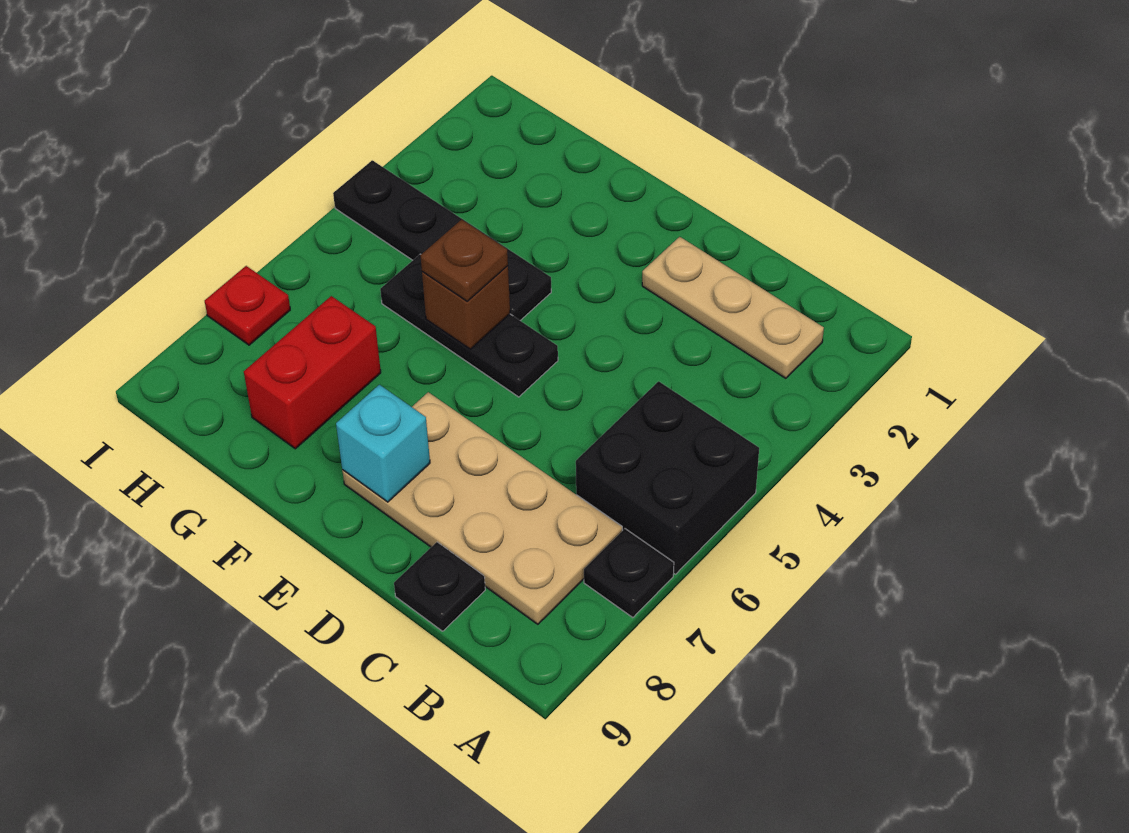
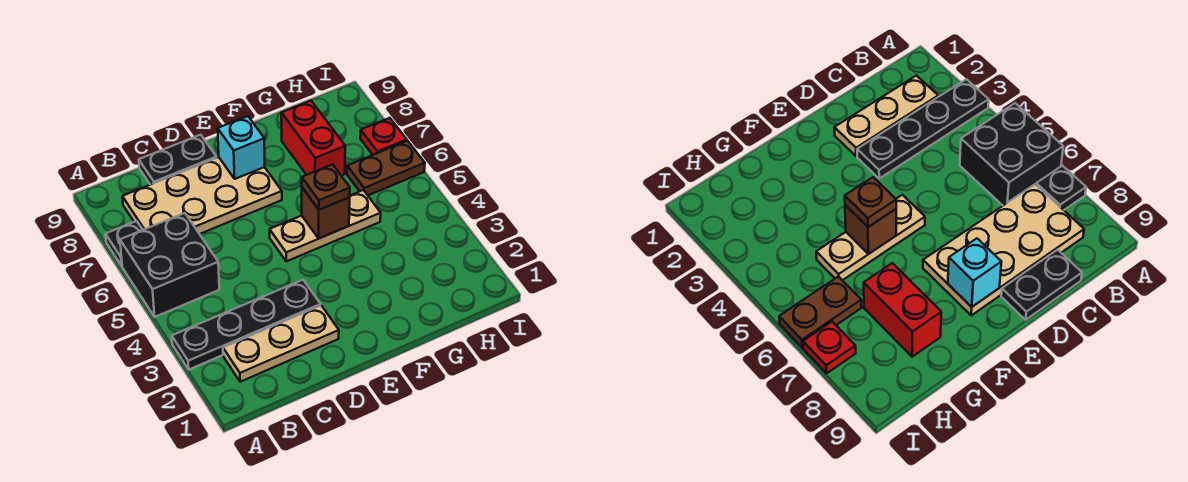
black plate C9 level 1 -> black plate C9:D9 level 1
black plate E5:G5 level 1 -> tan plate E5:G5 level 1
black plate F4:I4 level 1 -> black plate A3:D3 level 1
none -> brown plate H6:I6 level 1

